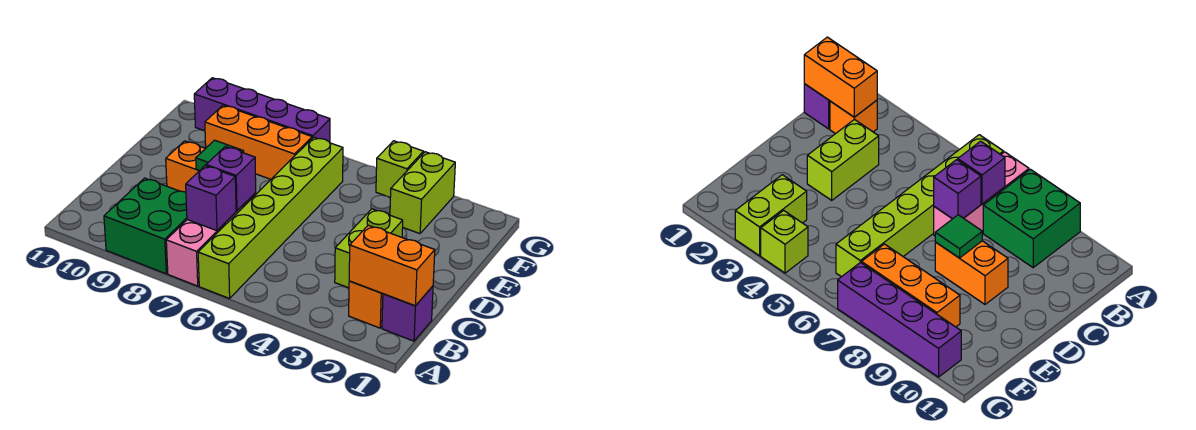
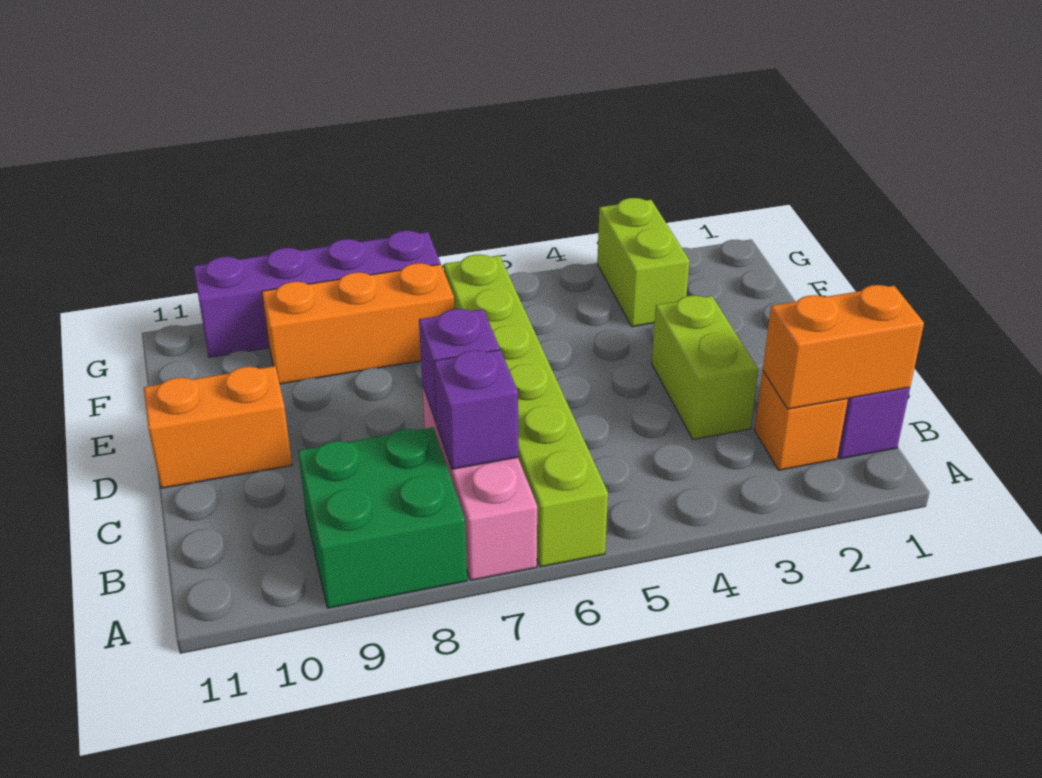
orange brick D8:D9 level 1 -> orange brick D10:D11 level 1
green tile D8 level 2 -> none
lime brick G4 level 1 -> none

